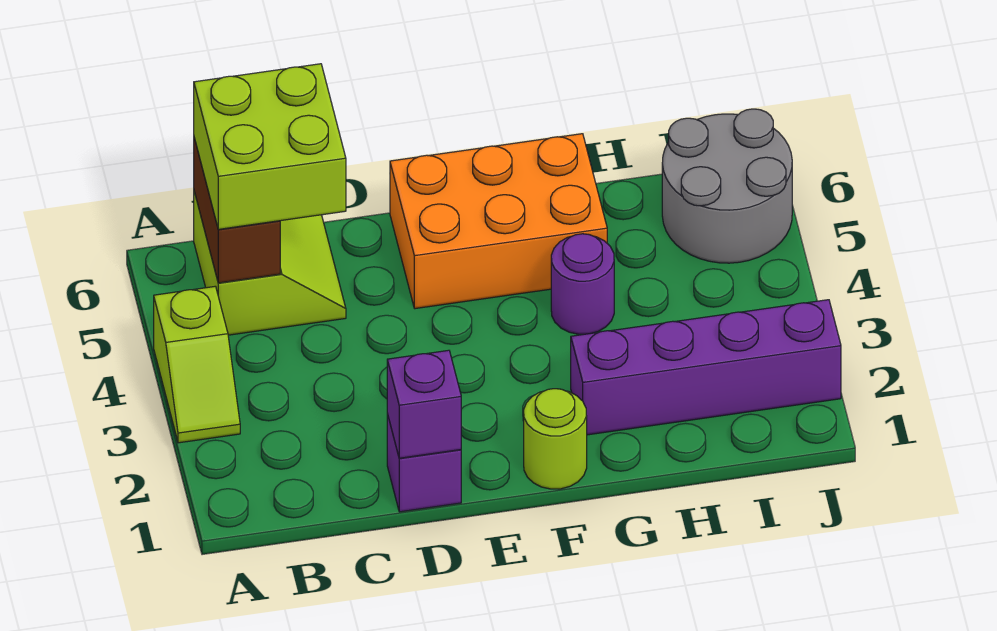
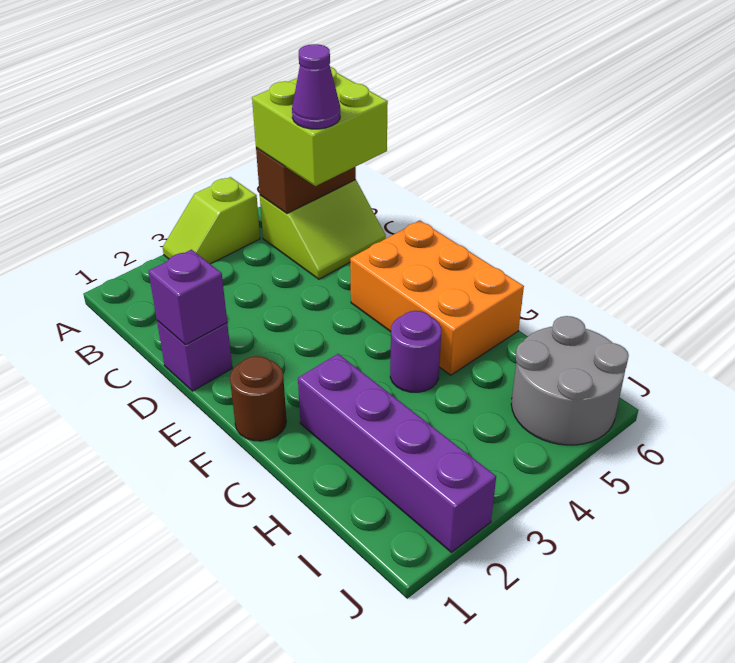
none -> purple cone C5 level 4
lime round brick F1 level 1 -> brown round brick F1 level 1

